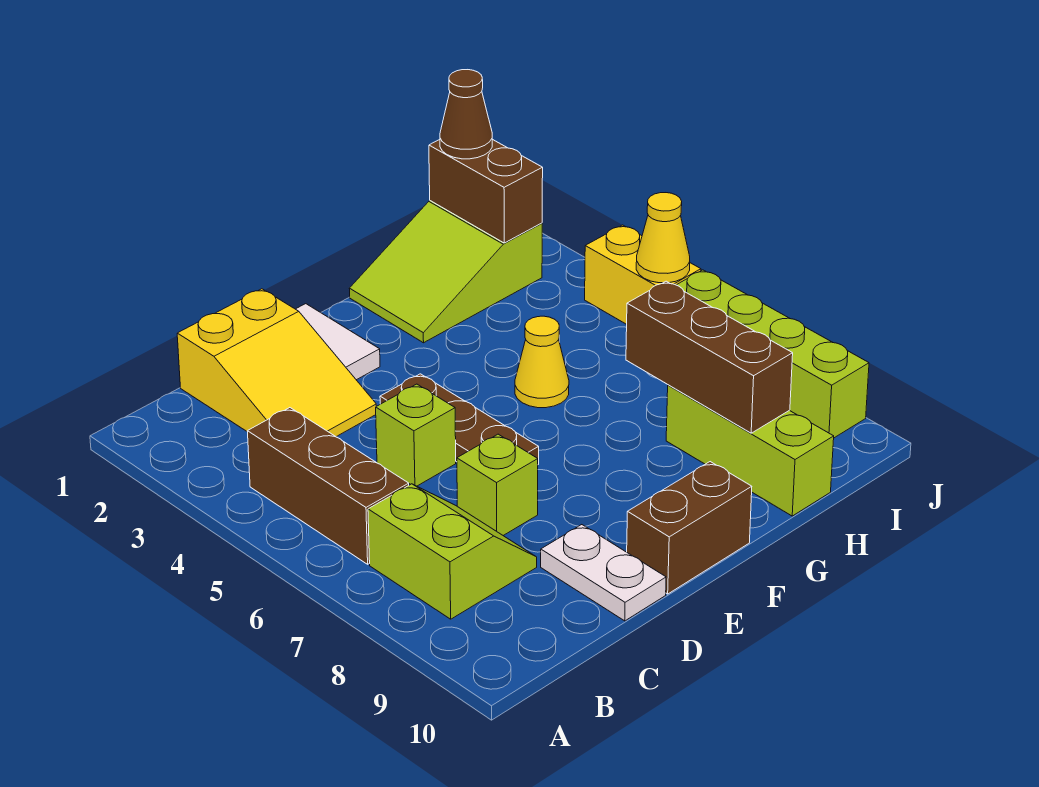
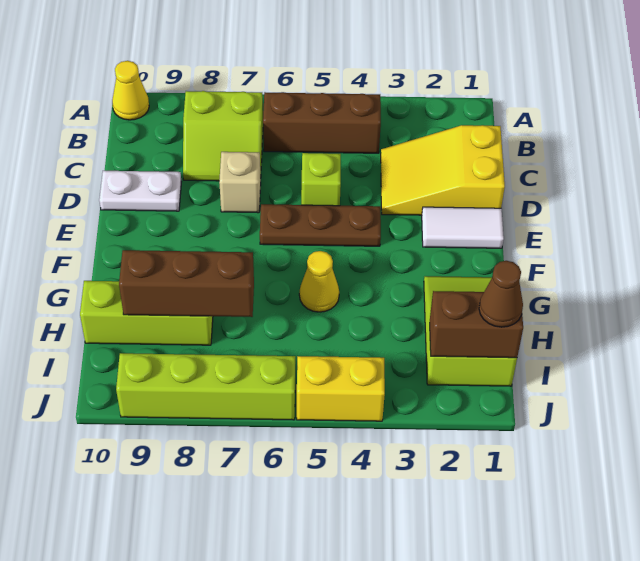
lime brick D7 level 1 -> tan brick D7 level 1
brown brick E10:F10 level 1 -> none
yellow cone J5 level 2 -> yellow cone A10 level 1

